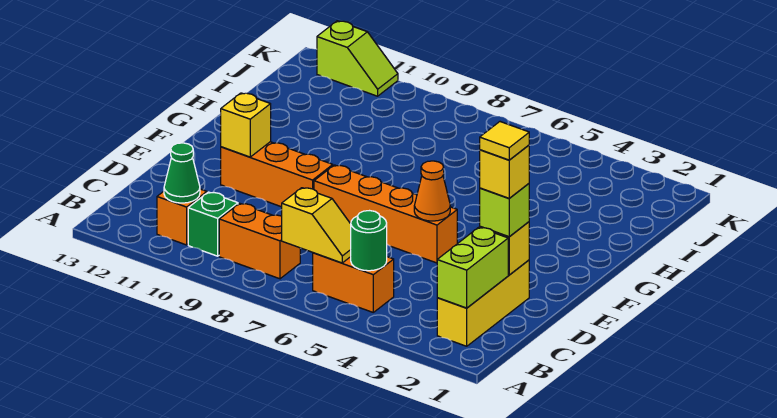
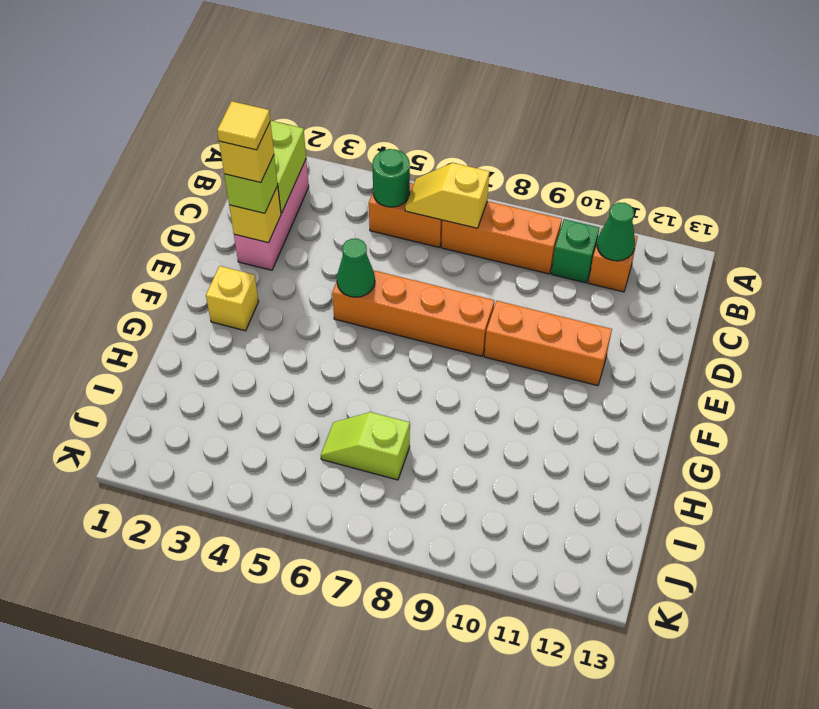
yellow brick B2:D2 level 1 -> pink brick B2:D2 level 1
orange brick B8:B9 level 1 -> orange brick B7:B9 level 1
orange cone E5 level 2 -> green cone E5 level 2
yellow brick E11 level 2 -> yellow brick F2 level 1
lime slope K11:K12 level 1 top 12 -> lime slope I6:I7 level 1 top 7

